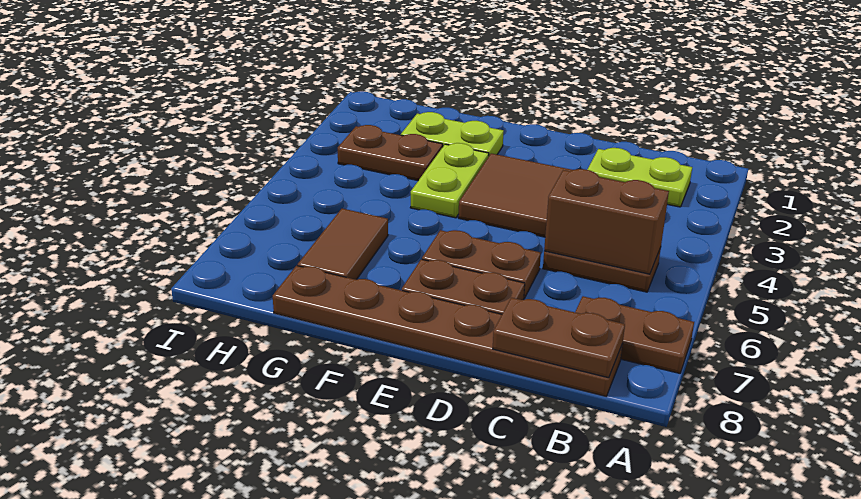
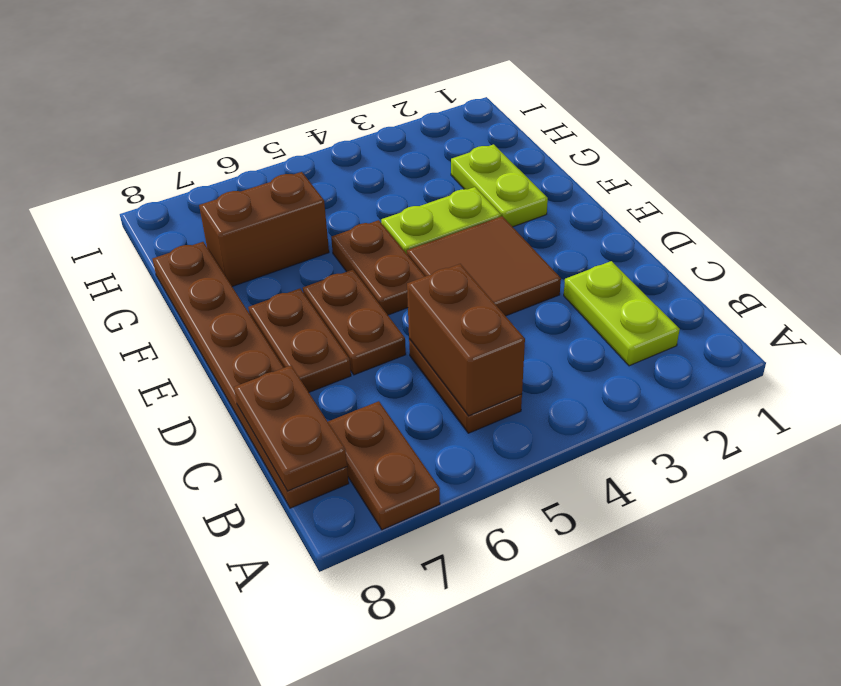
brown plate G3:H3 level 1 -> brown plate E5:F5 level 1
brown tile G6:G7 level 1 -> brown brick G6:G7 level 1

